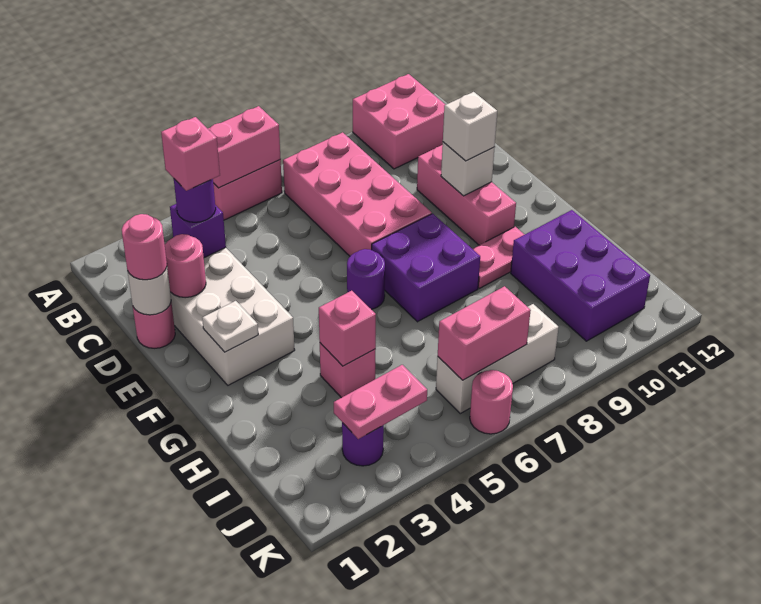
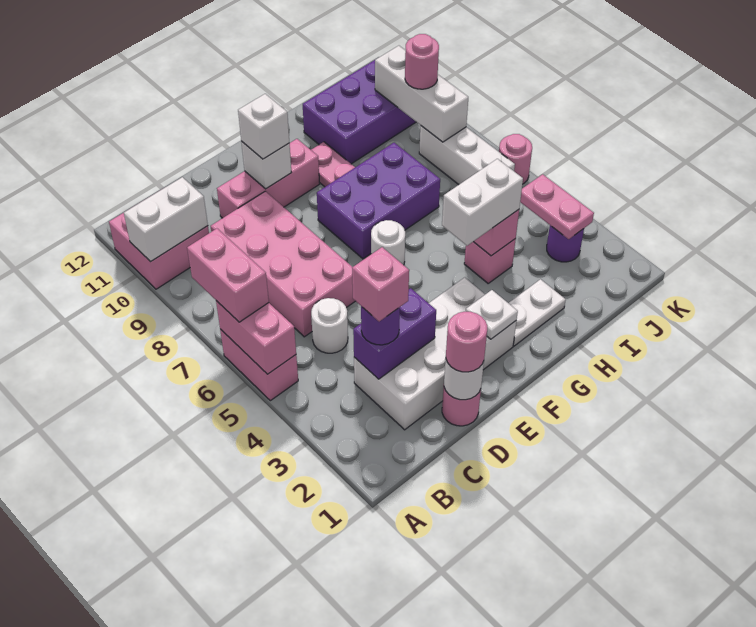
none -> white brick A10:B10 level 2
pink brick B7:E8 level 1 -> pink brick C6:D9 level 1
purple brick C3 level 2 -> purple brick C3:D3 level 2
none -> white round brick C5 level 1
pink round brick D2 level 2 -> pink round brick J9 level 3
purple round brick F6 level 1 -> white round brick F6 level 1
purple brick F7:G8 level 1 -> purple brick F7:H8 level 1
none -> white plate G2:H2 level 1
none -> white brick G4:H4 level 3
pink brick J6:J7 level 2 -> pink brick A6:A7 level 3
none -> white brick J8:J10 level 2

